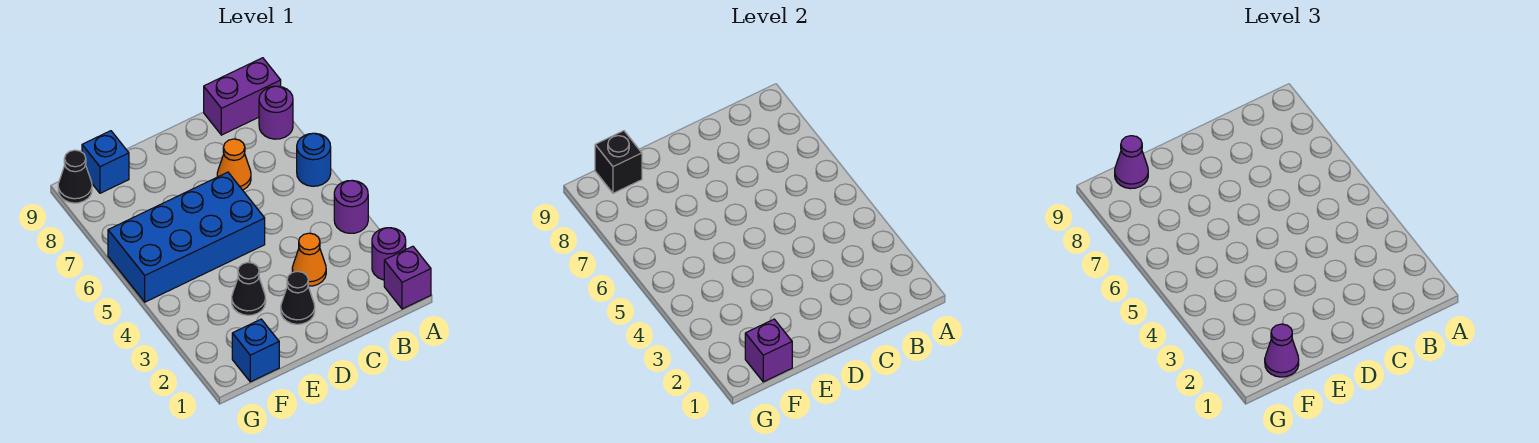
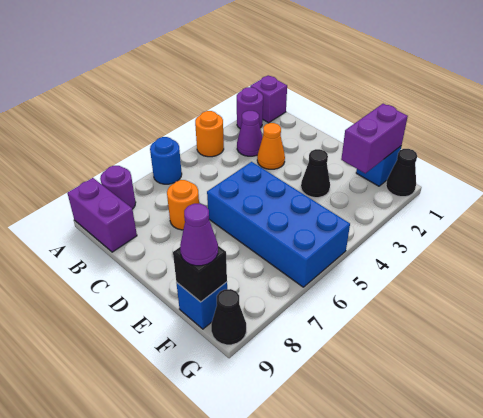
purple round brick A4 level 1 -> orange round brick A4 level 1
orange cone C7 level 1 -> orange round brick C7 level 1
black cone D2 level 1 -> black cone G1 level 1
purple brick F1 level 2 -> purple brick F1:F2 level 2
purple cone F1 level 3 -> purple cone B3 level 1

